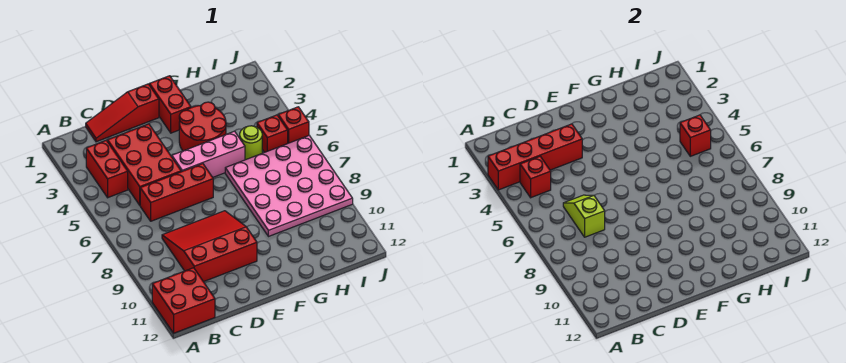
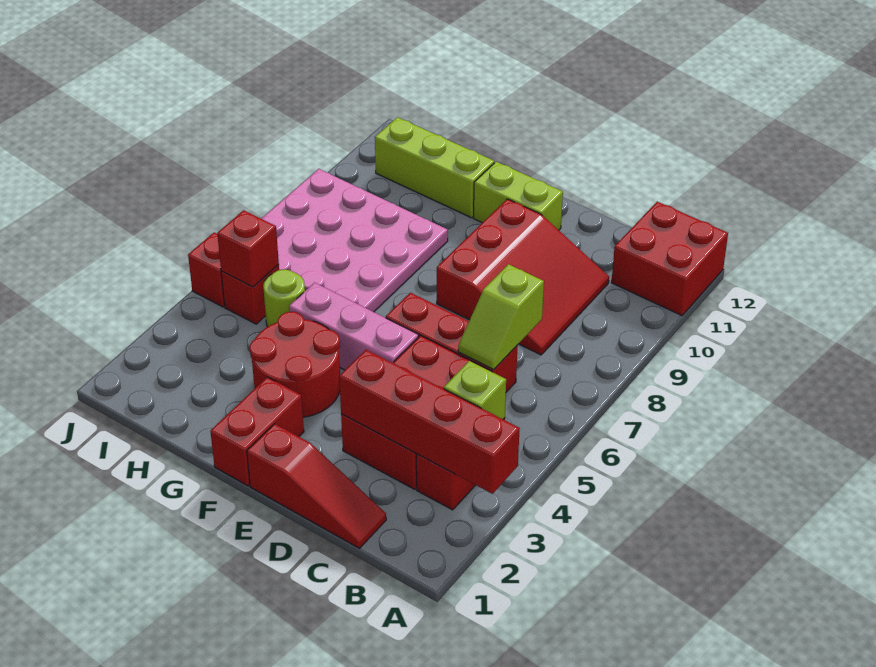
red brick B4 level 2 -> lime brick B4 level 2
red slope C8:E10 level 1 top 10 -> red slope C8:E10 level 1 top E
none -> lime brick E11:F11 level 1
none -> lime brick G11:I11 level 1

